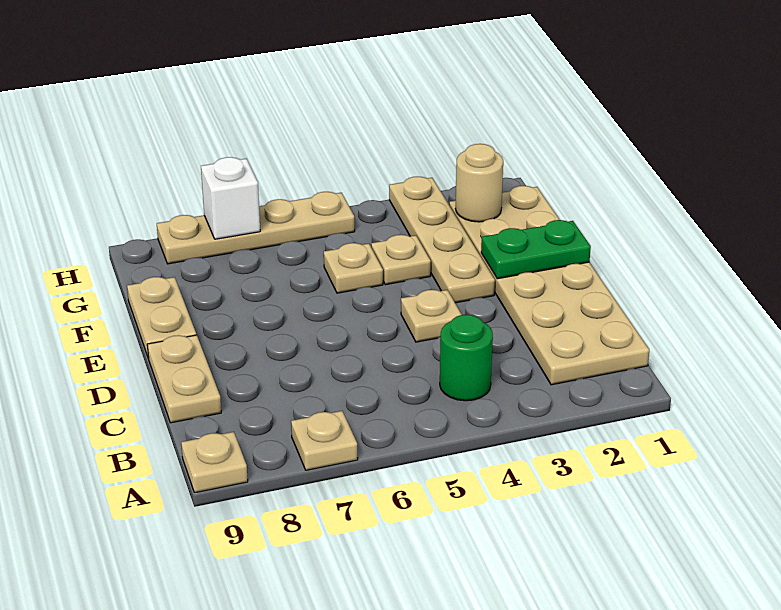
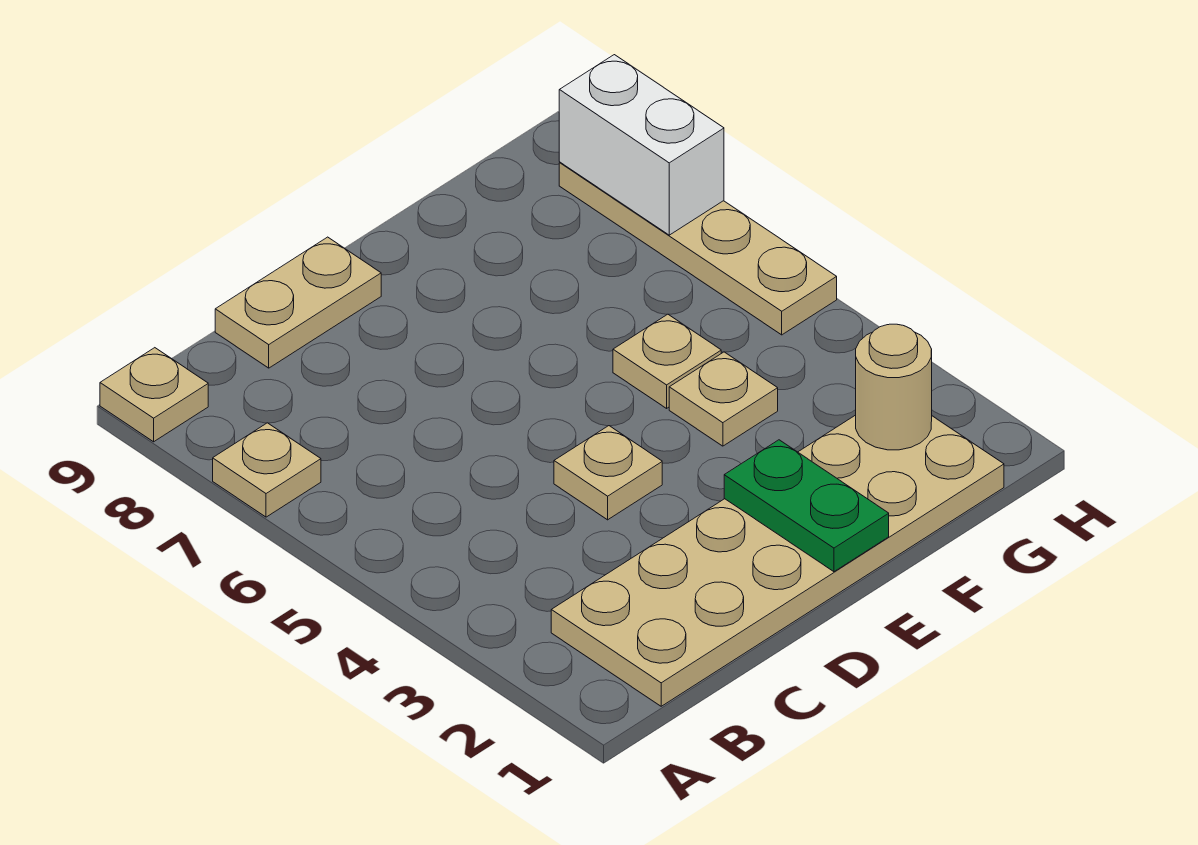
green round brick B4 level 1 -> none
tan plate E3:H3 level 1 -> none
tan plate E9:F9 level 1 -> none
white brick H7 level 2 -> white brick H7:H8 level 2

